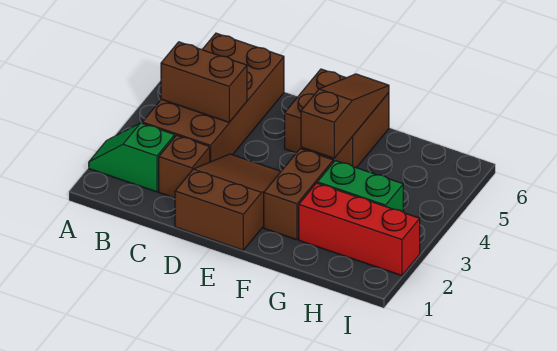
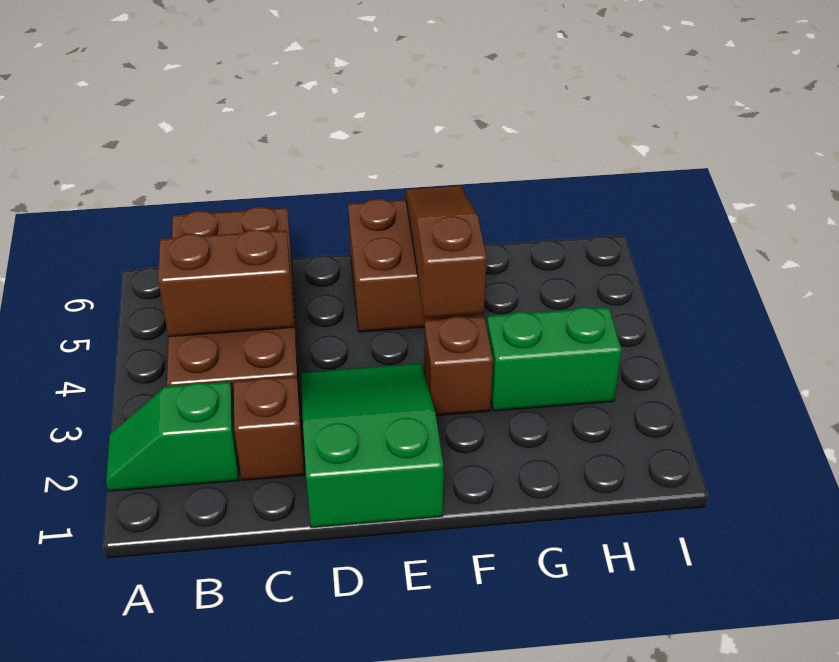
brown slope D1:E3 level 1 top 1 -> green slope D1:E3 level 1 top 1
brown brick F2:F3 level 1 -> brown brick F3 level 1
red brick G2:I2 level 1 -> none

